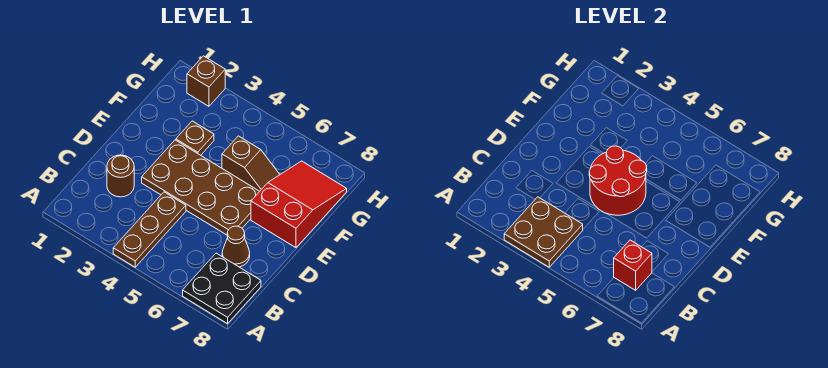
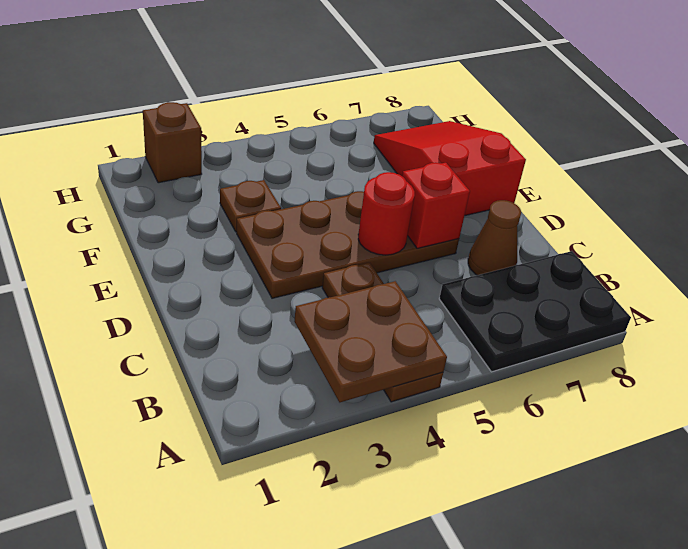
black plate A7:B8 level 1 -> black plate A6:B8 level 1
red brick B7 level 2 -> red brick D6 level 2
brown round brick C2 level 1 -> none
red round brick D4:E5 level 2 -> red round brick D5 level 2
brown slope F5:F6 level 1 top 5 -> none

